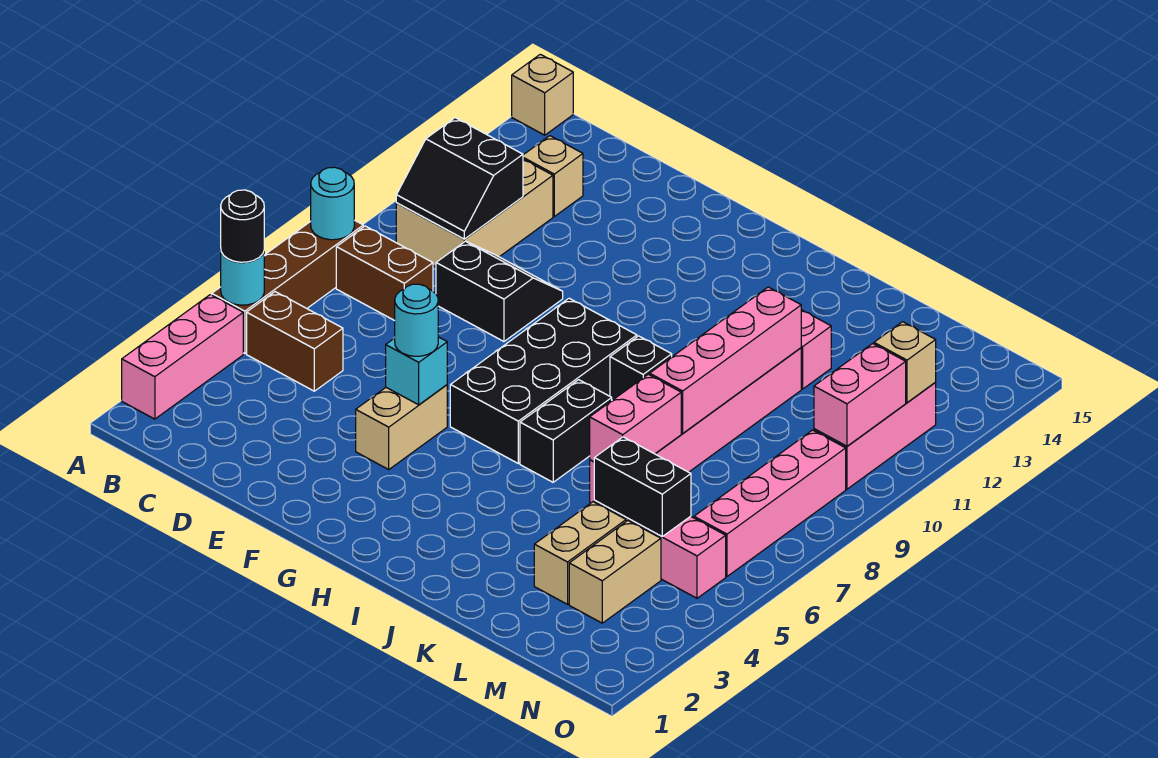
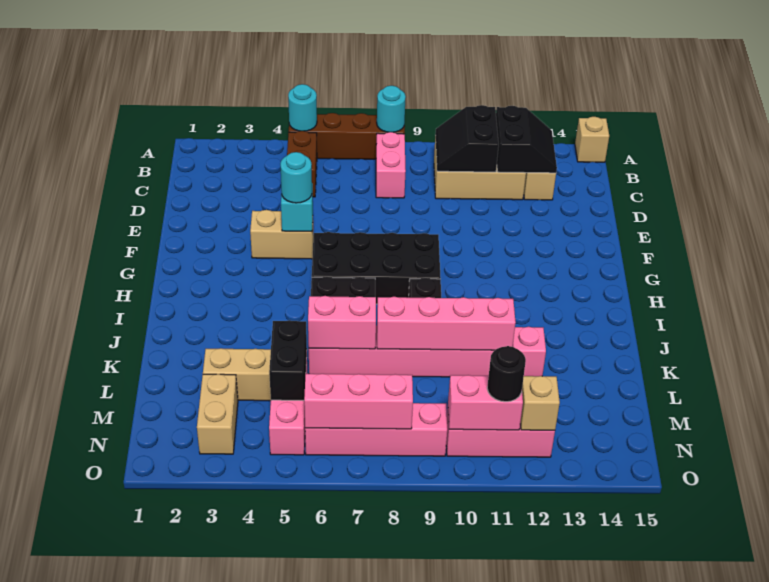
pink brick A2:A4 level 1 -> pink brick N6:N8 level 2
black round brick A5 level 3 -> black round brick N11 level 3
brown brick B8:C8 level 1 -> pink brick B8:C8 level 1
black slope D9:E10 level 1 top 9 -> black slope B12:C13 level 2 top 12
tan brick M3:M4 level 1 -> tan brick M3:N3 level 1

